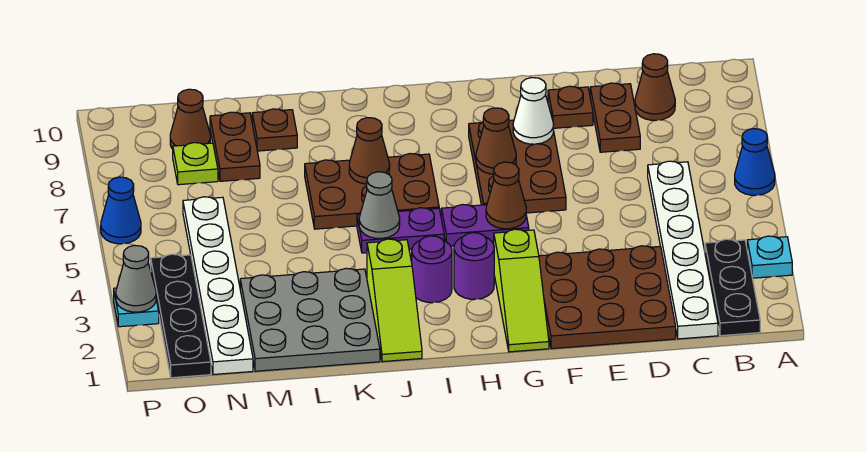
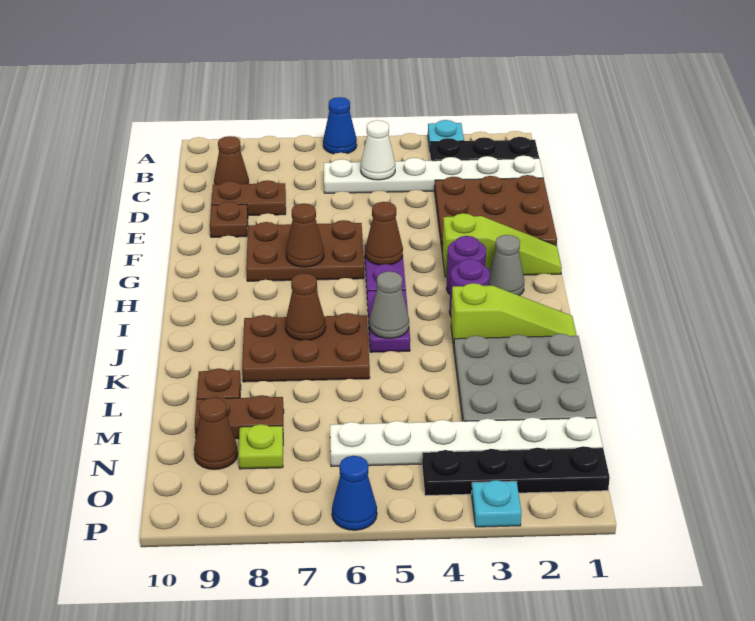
white cone F8 level 2 -> white cone C5 level 2
brown plate I6:K7 level 1 -> brown plate J6:K8 level 1
grey cone P3 level 2 -> grey cone H2 level 1

